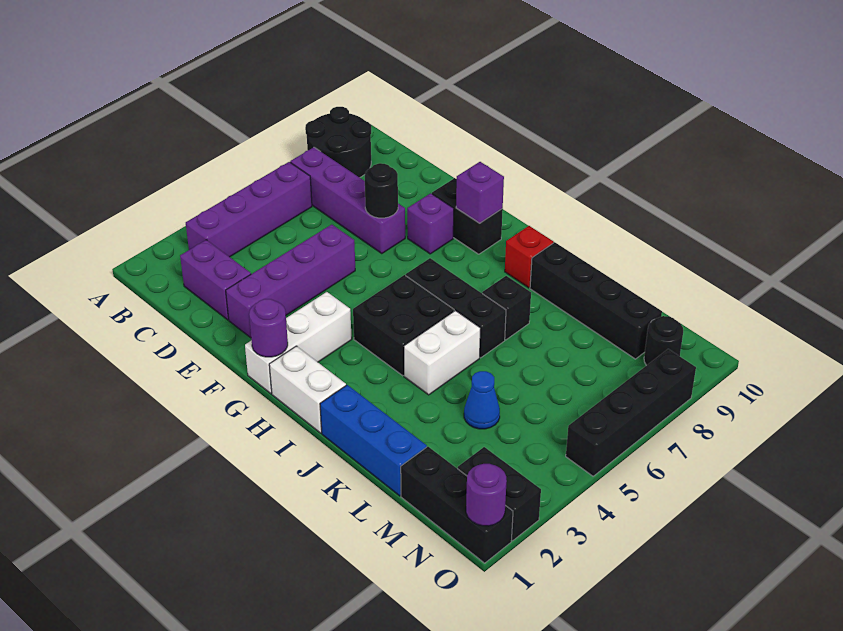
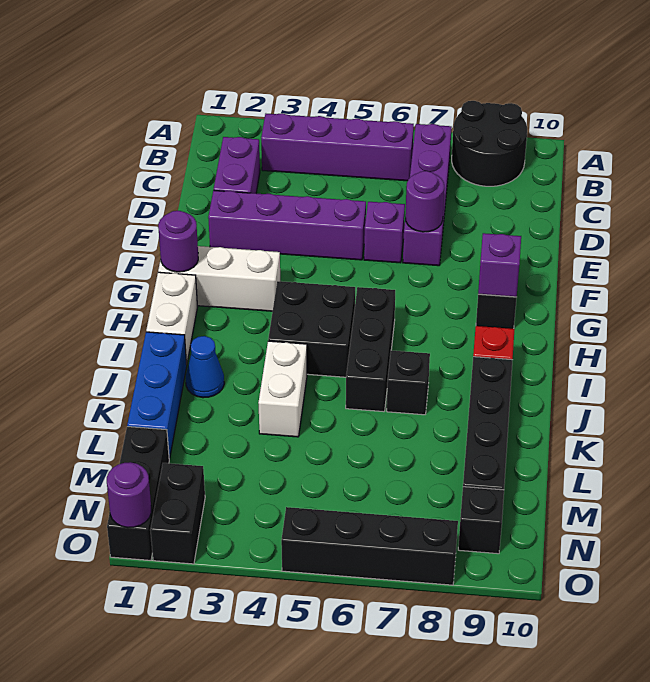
black round brick E7 level 2 -> purple round brick E7 level 2
purple brick F8 level 1 -> purple brick E6 level 1
white brick J4:J5 level 1 -> white brick J4:K4 level 1
blue cone L4 level 1 -> blue cone J2 level 1
black round brick N9 level 1 -> black brick N9 level 1

